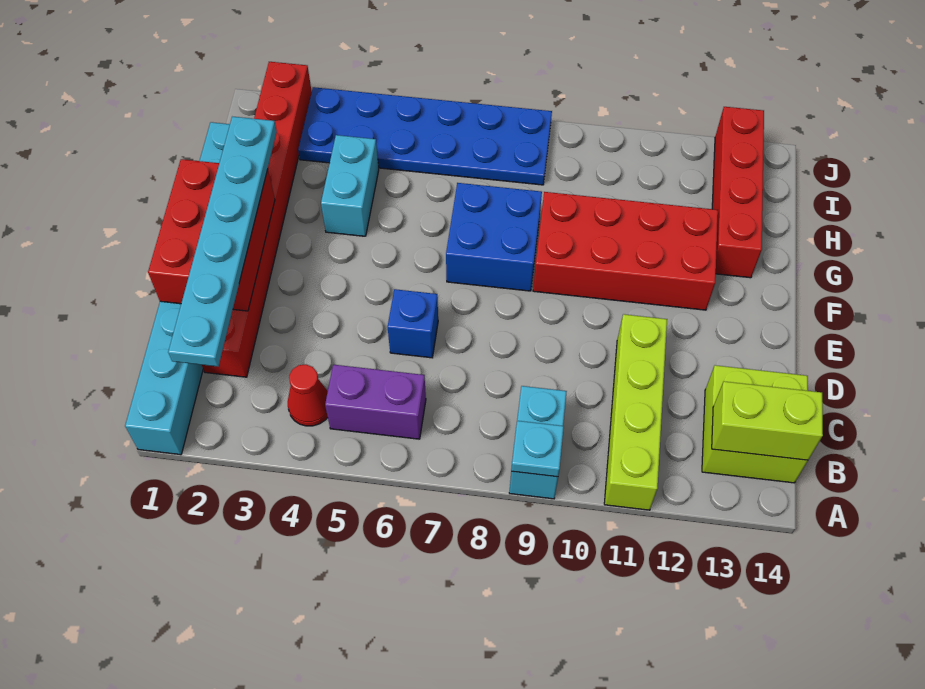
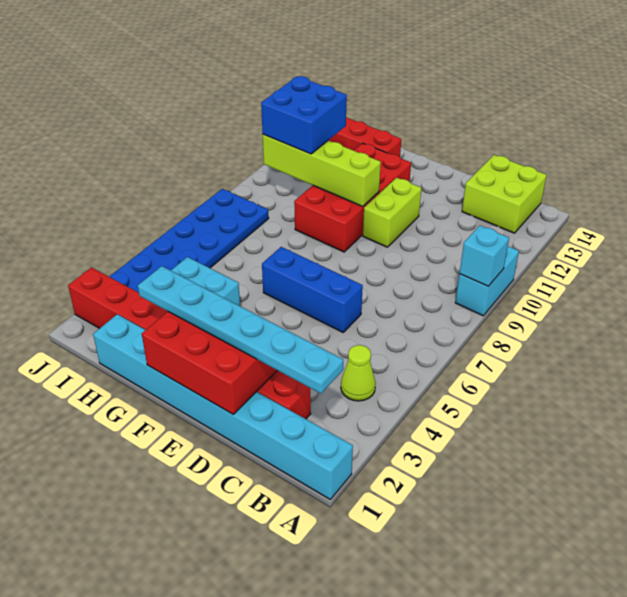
cyan brick A9:B9 level 1 -> cyan brick A9:A10 level 1
cyan plate A9 level 2 -> cyan brick A9 level 2
lime brick A11:D11 level 1 -> lime brick F10:I10 level 2
red cone B4 level 1 -> lime cone B4 level 1
purple brick B5:B6 level 1 -> none
lime brick B13:B14 level 2 -> lime brick E10:E11 level 1
blue brick D6 level 1 -> blue brick D6:F6 level 1
blue brick F7:G8 level 1 -> blue brick H10:I11 level 3

